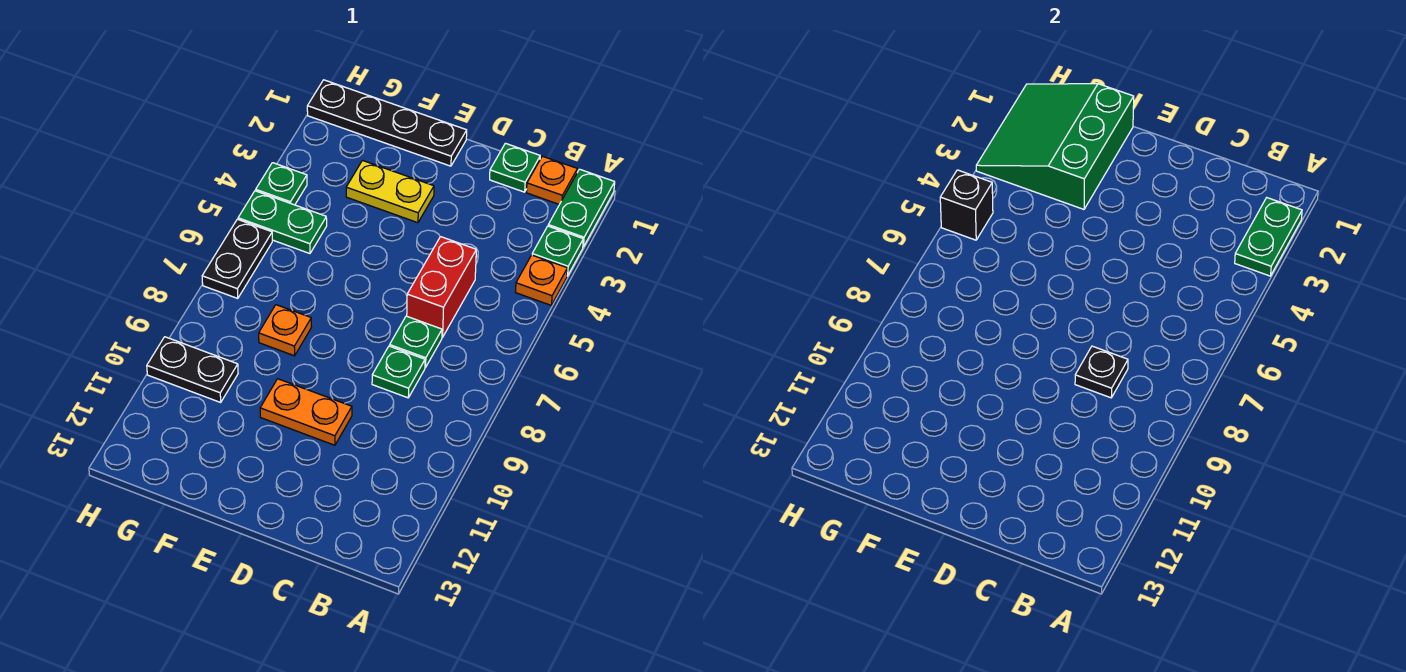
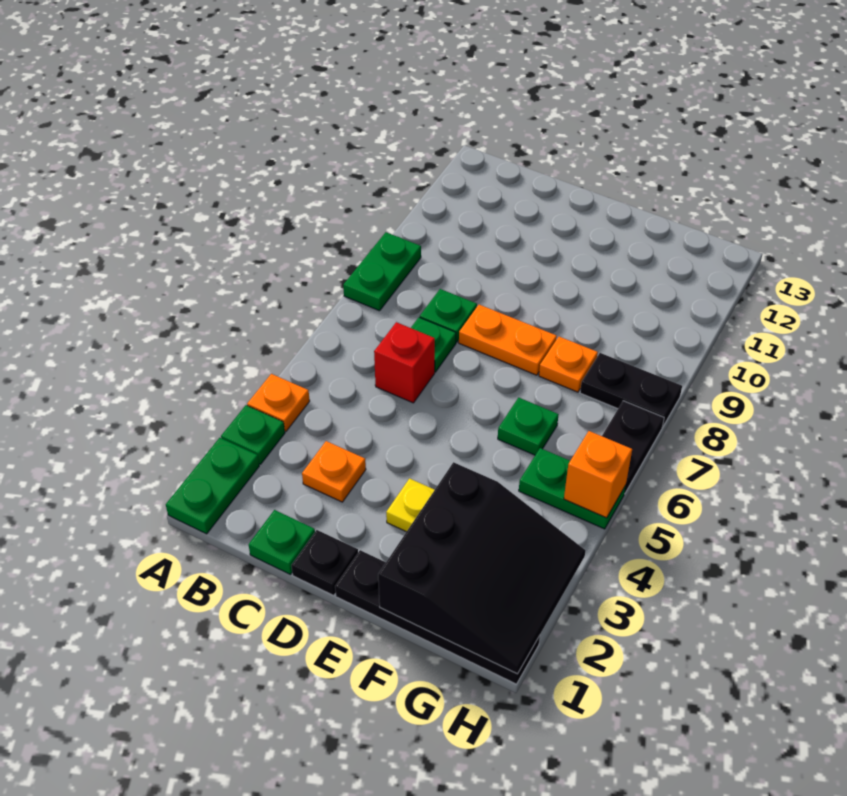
green plate A2:A3 level 2 -> green plate A8:A9 level 1
orange plate B1 level 1 -> orange plate C3 level 1
red brick C5:C6 level 1 -> red brick C6 level 1
black plate C8 level 2 -> black plate D1 level 1
orange plate D10:E10 level 1 -> orange plate D8:E8 level 1
green slope F1:H3 level 2 top F -> black slope F1:H3 level 2 top F
black plate G10:H10 level 1 -> black plate G8:H8 level 1
green plate H4 level 1 -> green plate F6 level 1
black brick H5 level 2 -> orange brick H5 level 2

